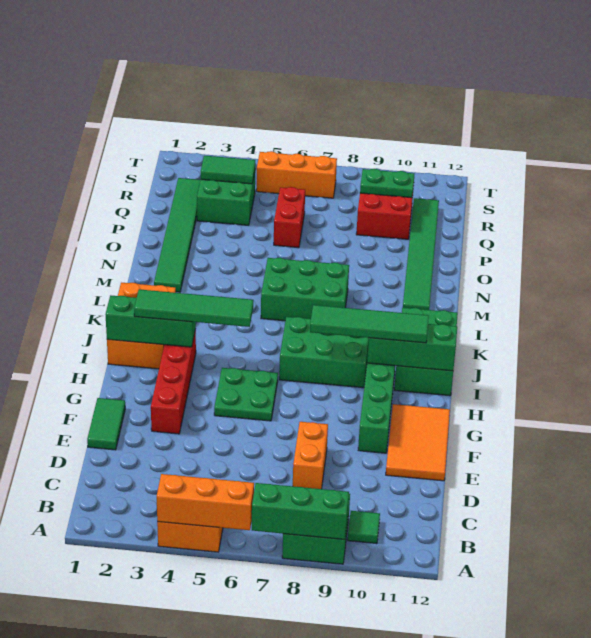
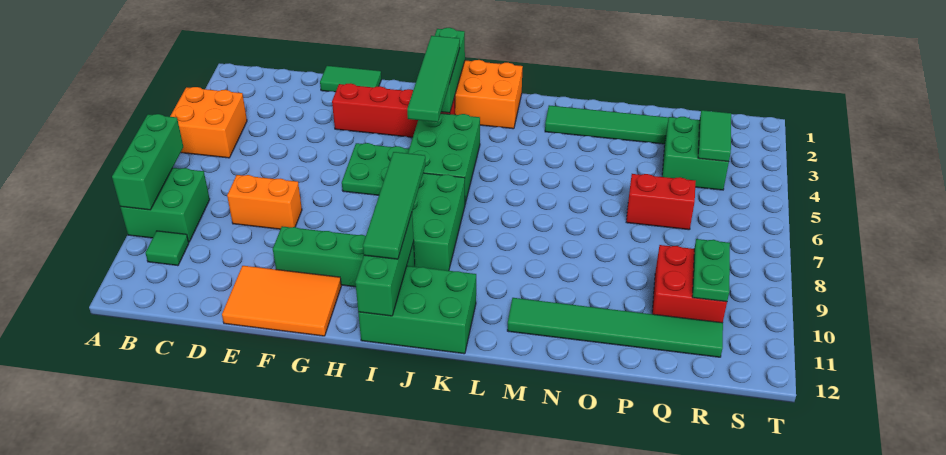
orange brick A4:A6 level 2 -> none
green brick L6:M8 level 1 -> green brick I4:J6 level 1
orange brick S5:S7 level 1 -> none

